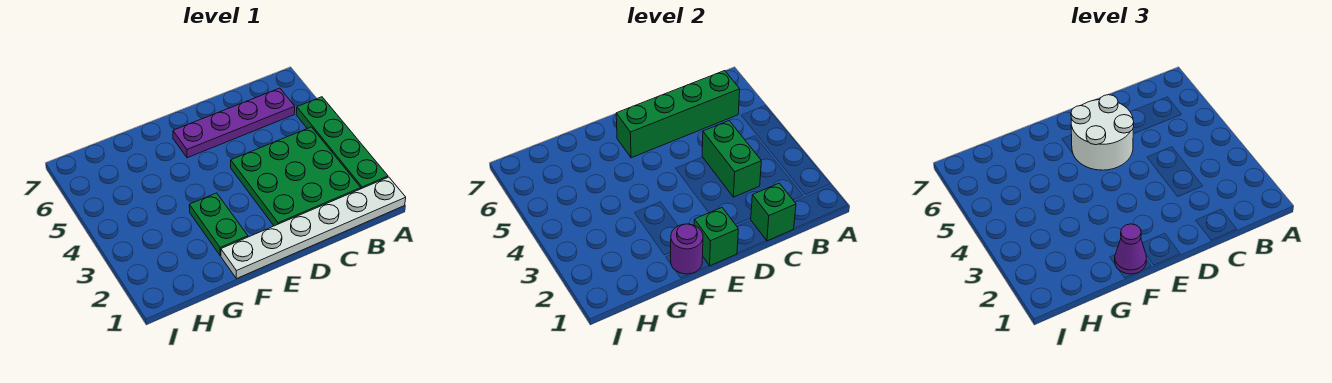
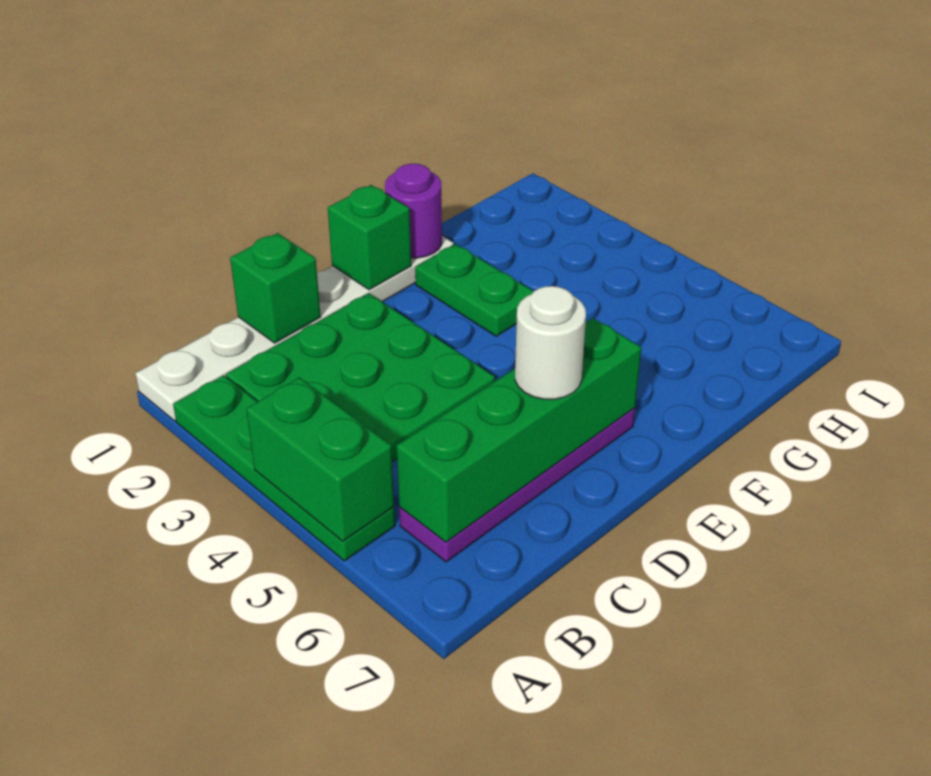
green brick C3:C4 level 2 -> green brick A4:A5 level 2
white round brick D5:E6 level 3 -> white round brick D6 level 3
purple cone F1 level 3 -> none

